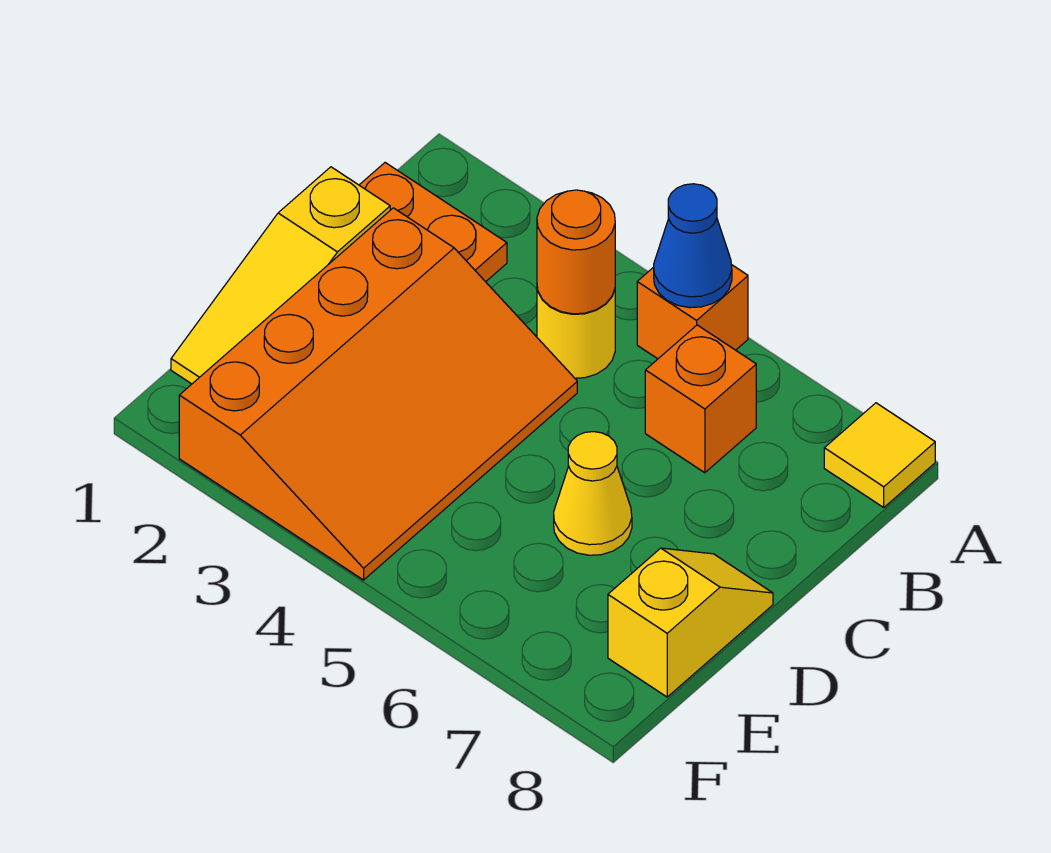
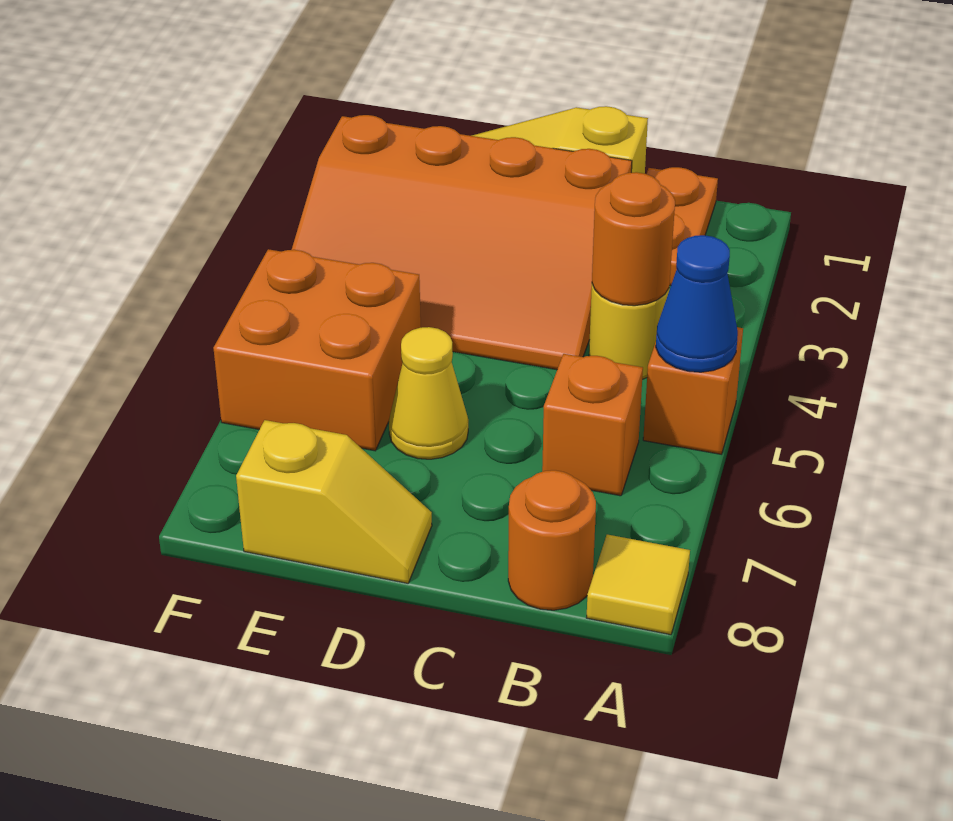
none -> orange round brick B8 level 1
none -> orange brick E5:F6 level 1

